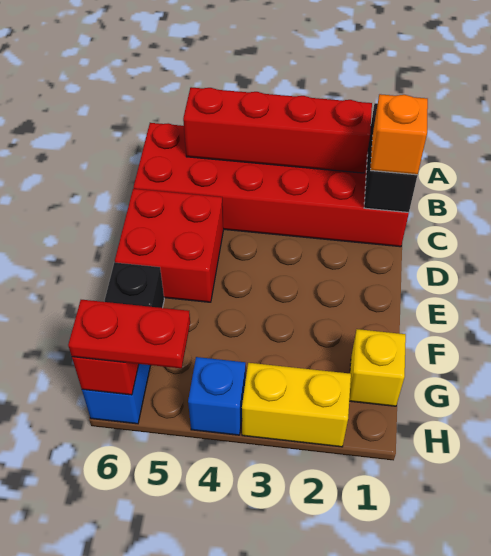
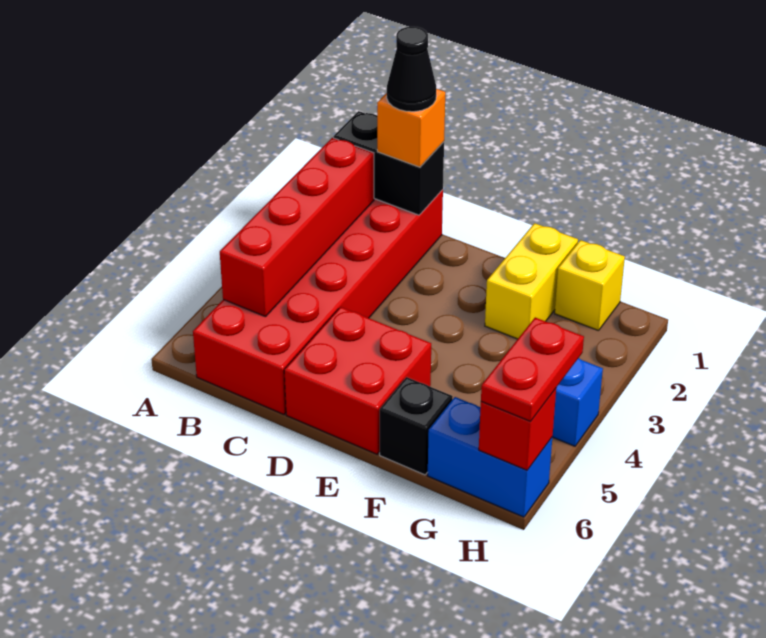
none -> black cone C1 level 4
yellow brick H2:H3 level 1 -> yellow brick F1:F2 level 1

